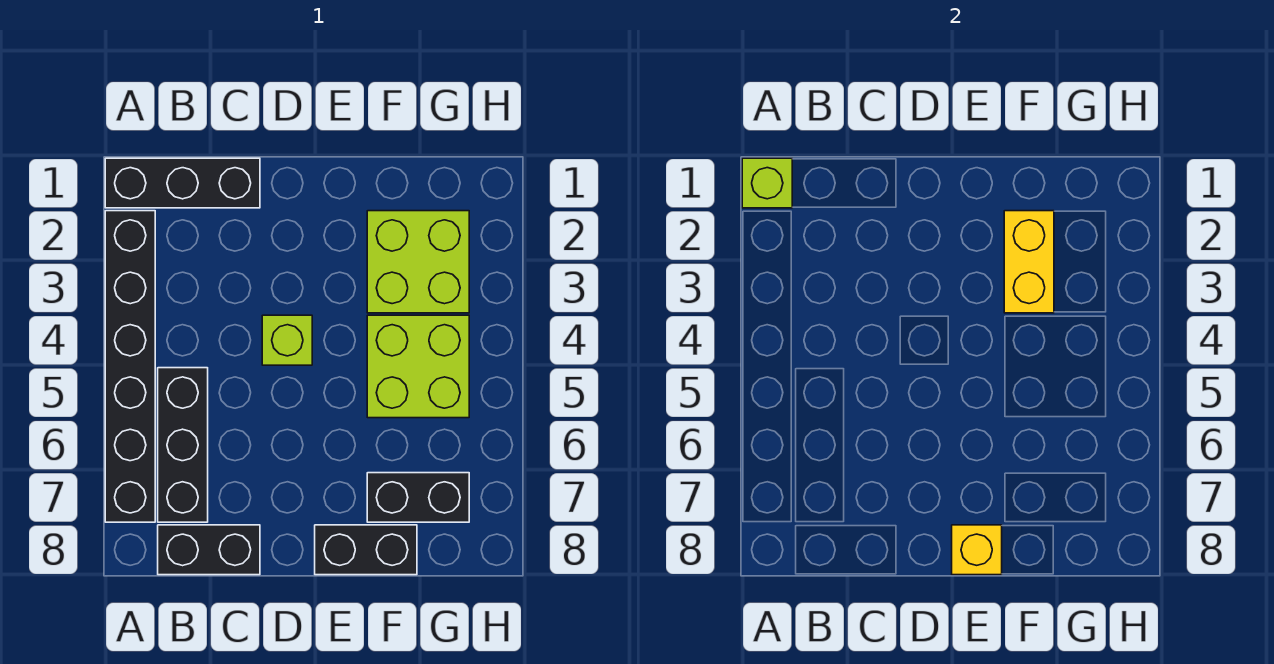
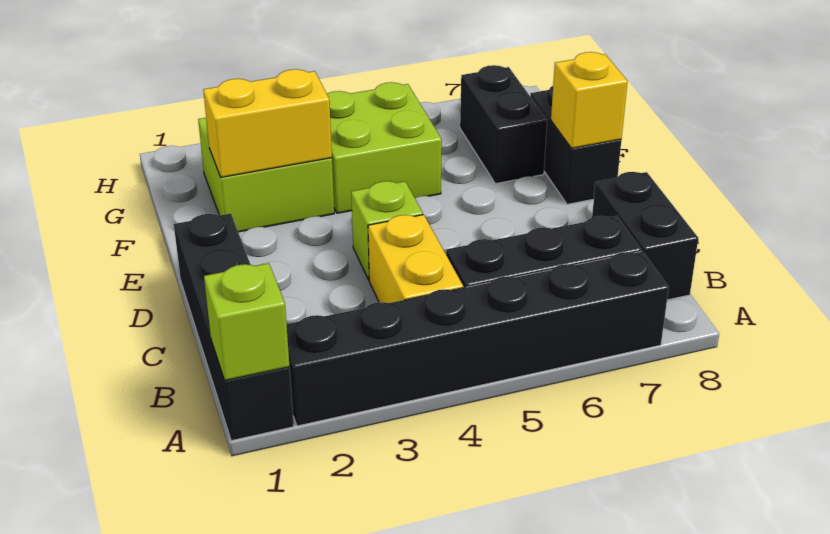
black brick A1:C1 level 1 -> black brick A1:D1 level 1
none -> yellow brick B4:C4 level 1

